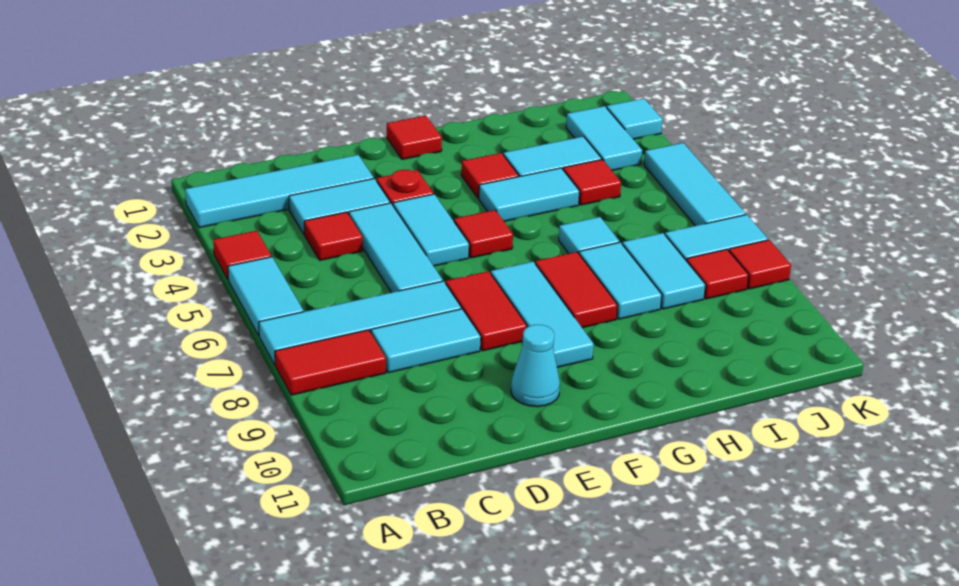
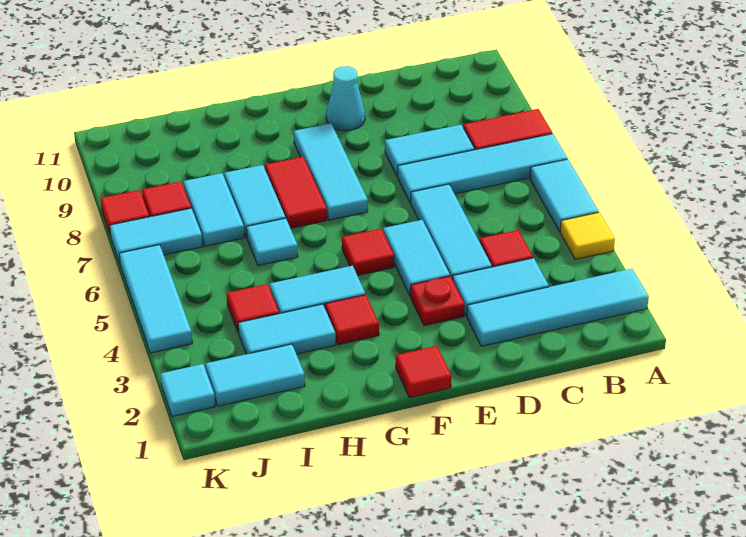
red tile A4 level 1 -> yellow tile A4 level 1
red tile E7:E8 level 1 -> none
cyan tile J2:J3 level 1 -> cyan tile I2:J2 level 1

